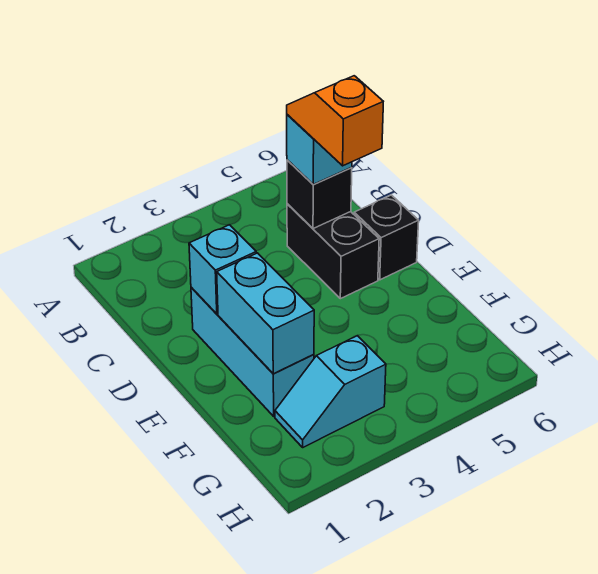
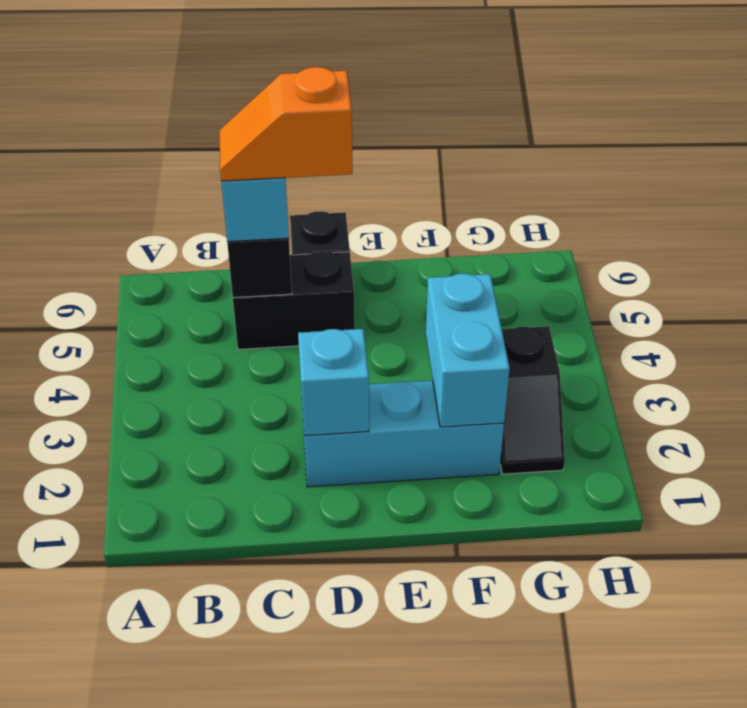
cyan brick E2:F2 level 2 -> cyan brick F2:F3 level 2
cyan slope G2:G3 level 1 top 3 -> black slope G2:G3 level 1 top 3

